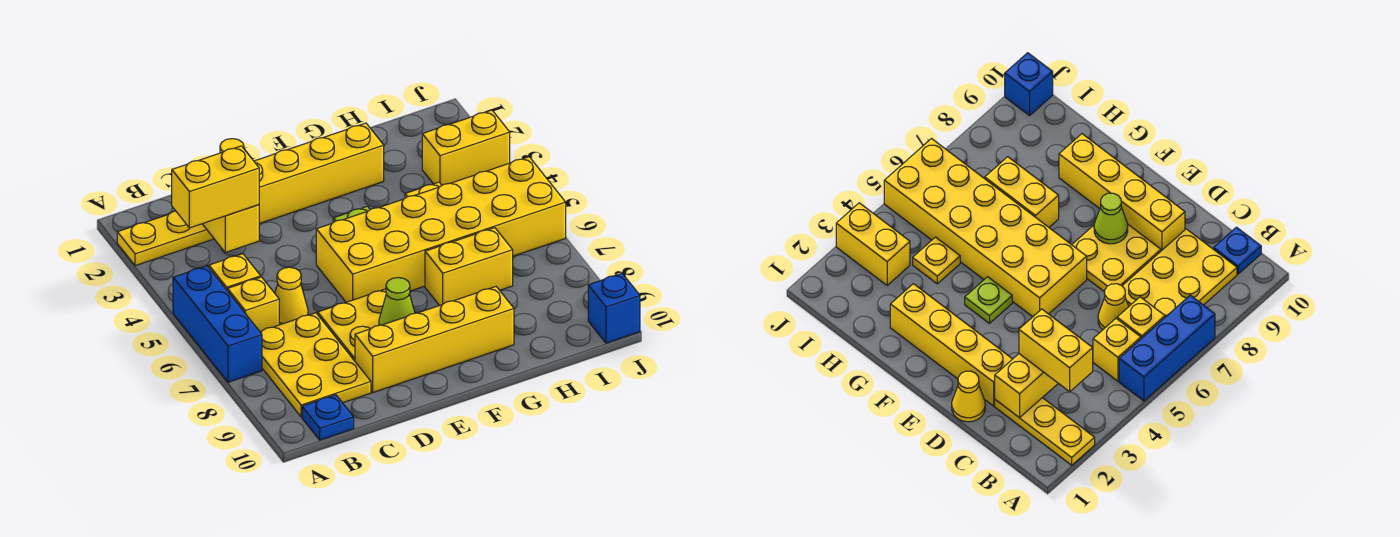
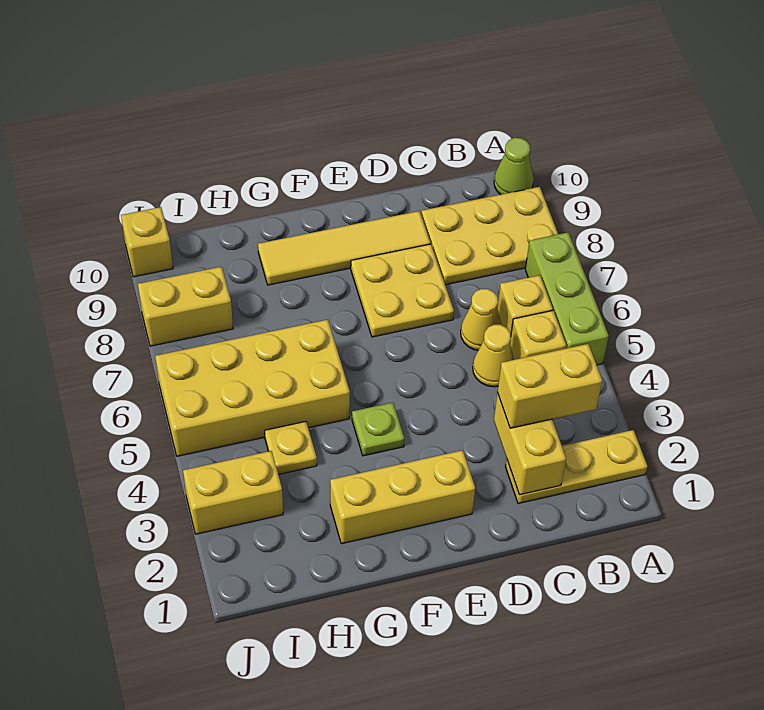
blue brick A5:A7 level 1 -> lime brick A5:A7 level 1
yellow plate B7:C9 level 1 -> yellow plate A8:C9 level 1
blue plate B10 level 1 -> none
yellow cone D1 level 1 -> yellow cone C5 level 1
yellow brick D2:G2 level 1 -> yellow brick E2:G2 level 1
yellow brick D9:G9 level 1 -> yellow tile D9:G9 level 1
yellow brick E5:J6 level 1 -> yellow brick G5:J6 level 1
lime cone E8 level 2 -> lime cone A10 level 1
yellow brick G7:H7 level 1 -> yellow brick I8:J8 level 1
blue brick J10 level 1 -> yellow brick J10 level 1

